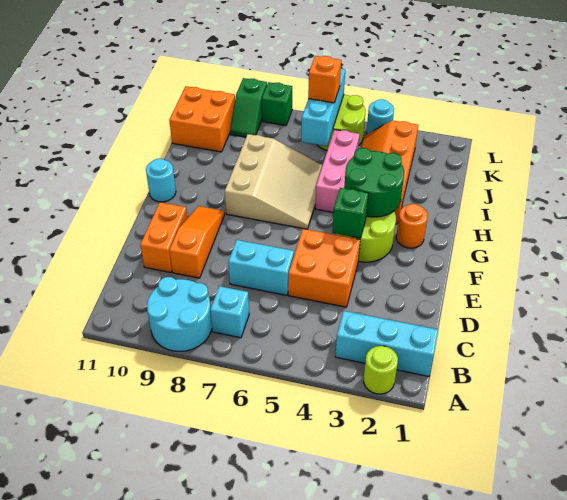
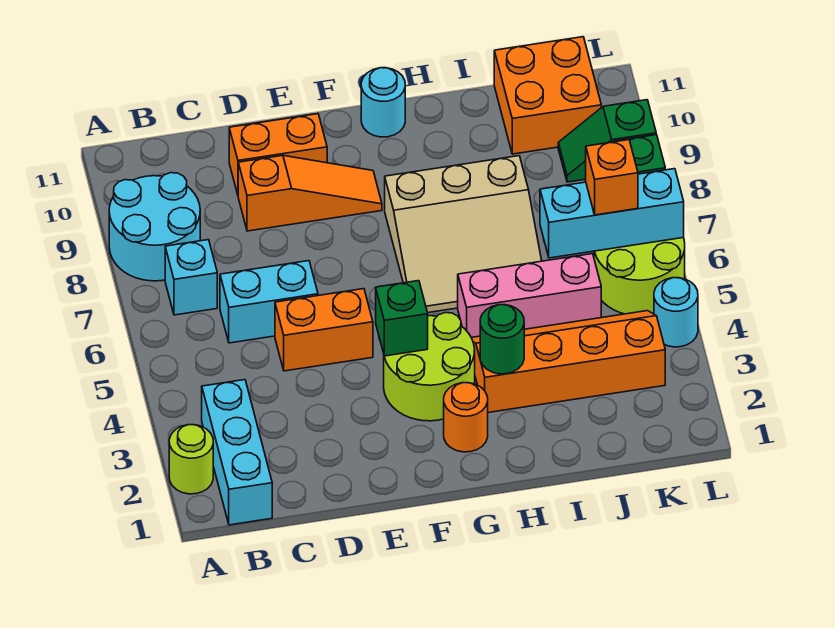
orange brick D4:E5 level 1 -> orange brick D5:E5 level 1
cyan brick D6:D7 level 1 -> cyan brick C6:D6 level 1
green round brick G3:H4 level 2 -> green round brick H3 level 2

